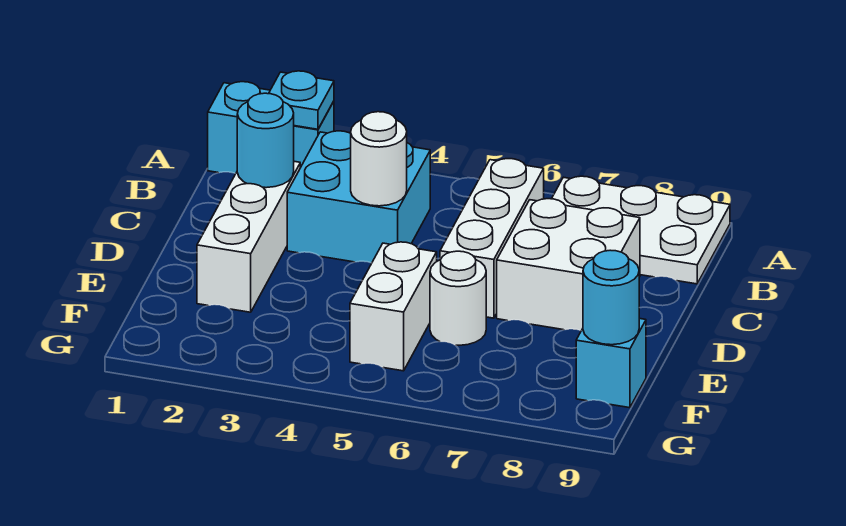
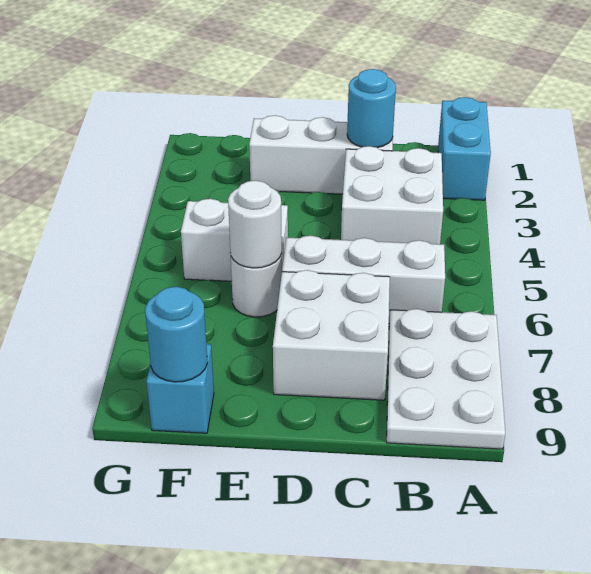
cyan plate A2 level 2 -> none
cyan brick B3:C4 level 1 -> white brick B3:C4 level 1
white round brick C4 level 2 -> white round brick E6 level 2

